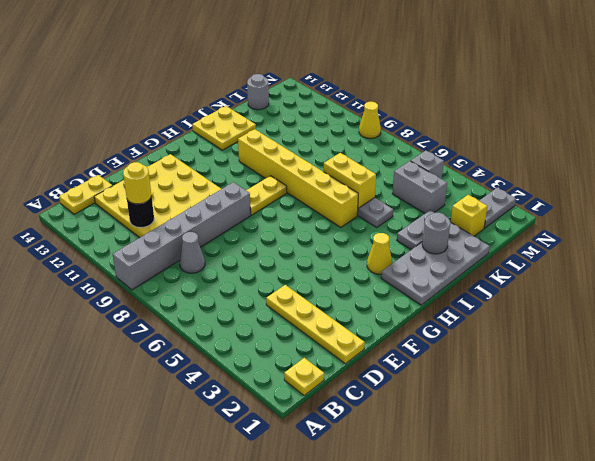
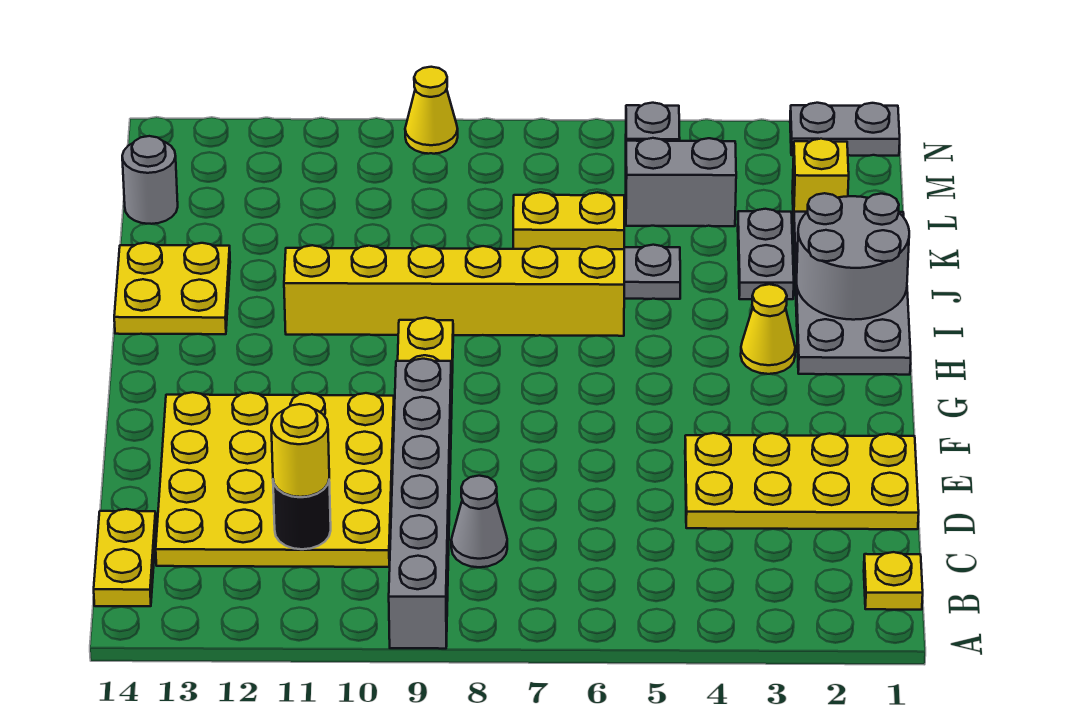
yellow plate D1:D4 level 1 -> yellow plate D1:E4 level 1
grey round brick J2 level 2 -> grey round brick I1:J2 level 2
grey plate M2:N2 level 1 -> grey plate N1:N2 level 1

